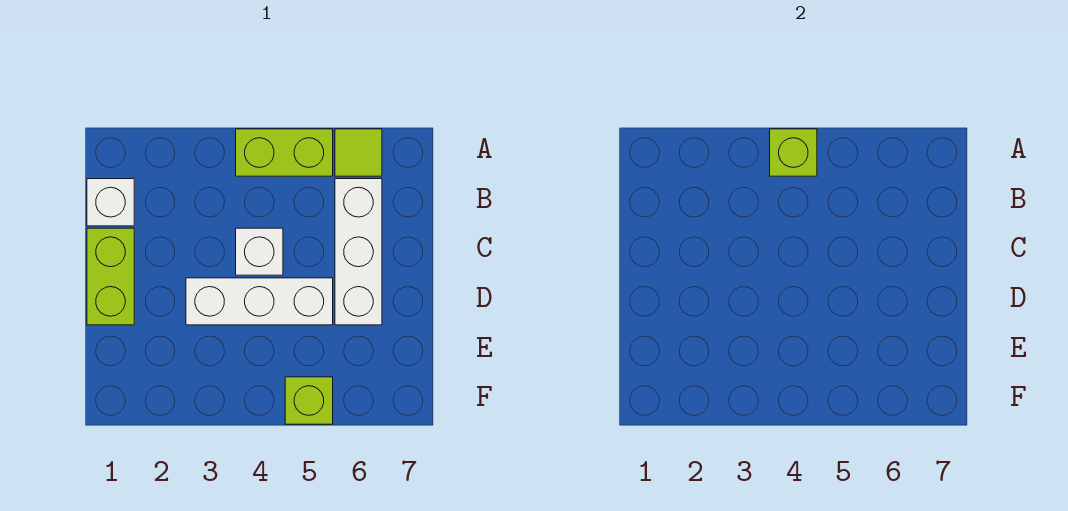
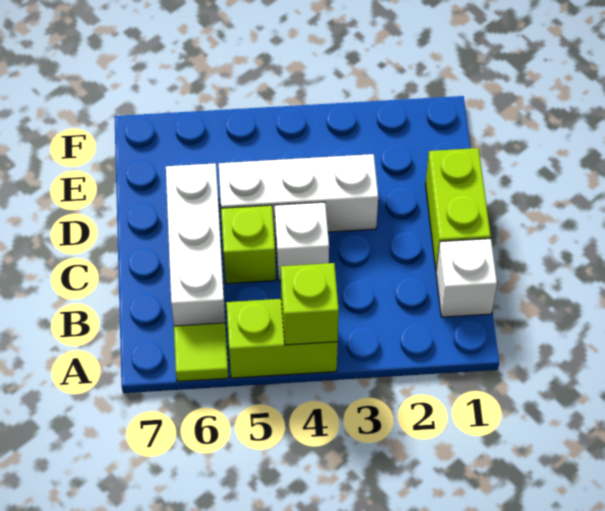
lime brick F5 level 1 -> lime brick C5 level 1

